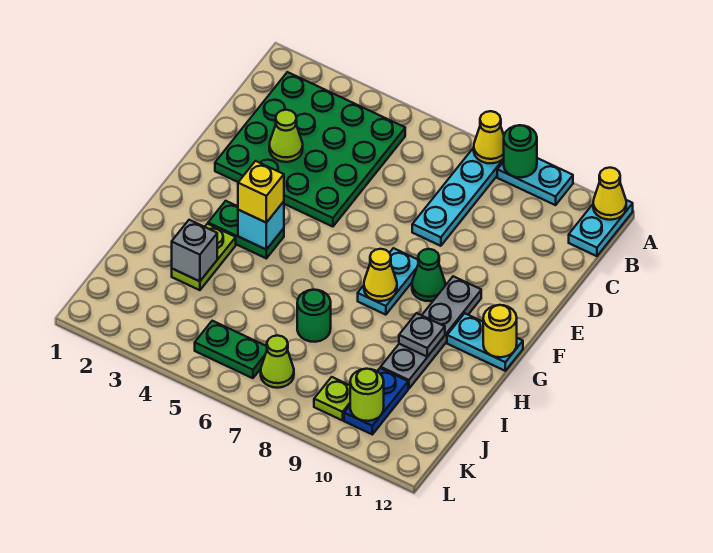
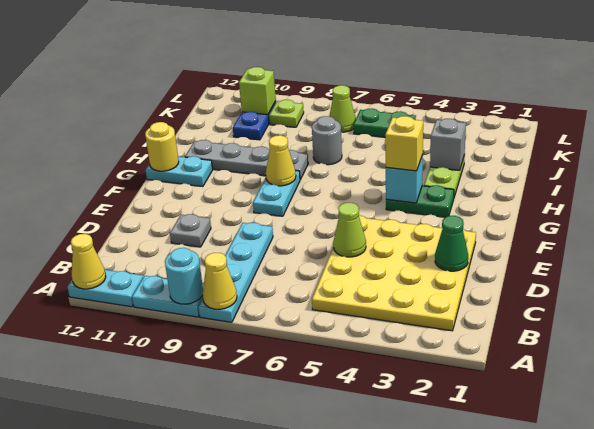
green round brick A9 level 2 -> cyan round brick A9 level 2
cyan plate A12:B12 level 1 -> cyan plate A11:A12 level 1
green plate B2:E5 level 1 -> yellow plate B2:E5 level 1
lime cone D3 level 2 -> lime cone D5 level 2
green cone F9 level 1 -> green cone D2 level 2
grey plate F10:I10 level 1 -> grey plate H8:H11 level 1
grey plate H10 level 2 -> grey plate D10 level 1
green round brick I7 level 1 -> grey round brick I7 level 1
lime round brick K10 level 2 -> lime brick K10 level 2

